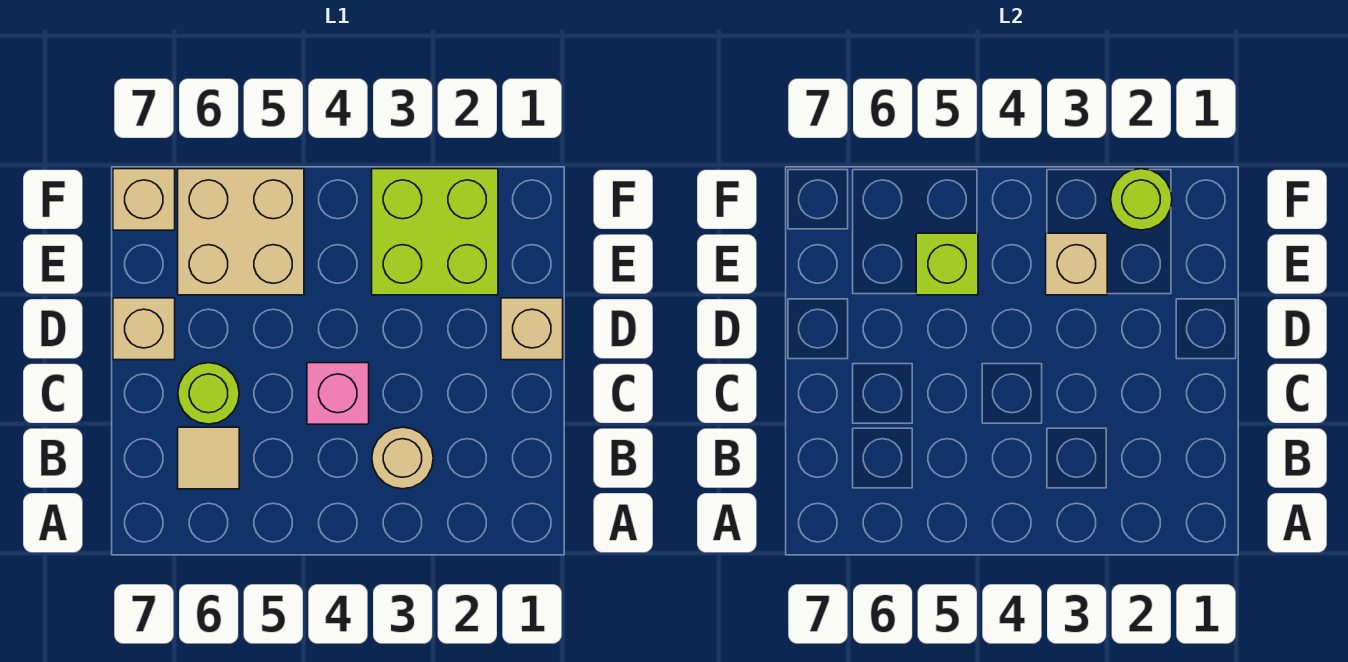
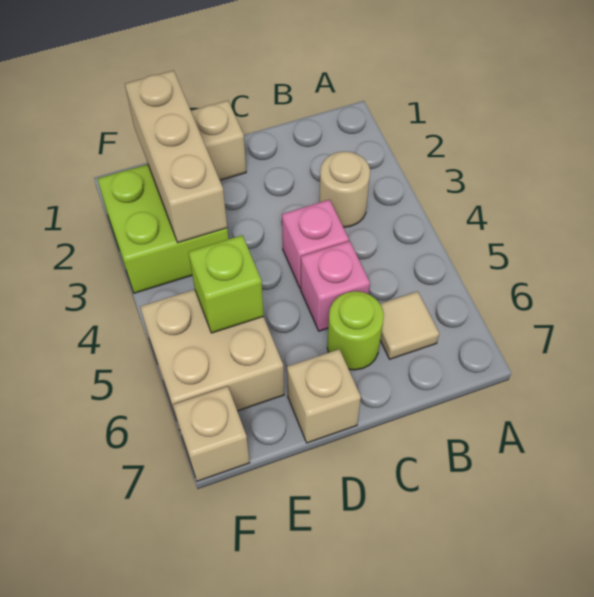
none -> pink brick C5 level 1
tan brick E3 level 2 -> tan brick E1:E3 level 2
lime round brick F2 level 2 -> none

